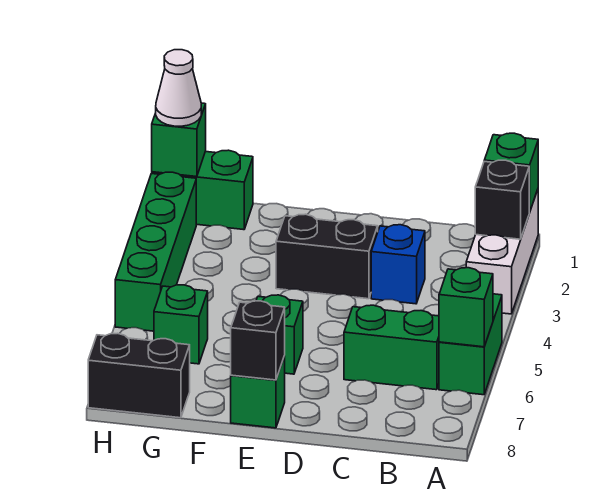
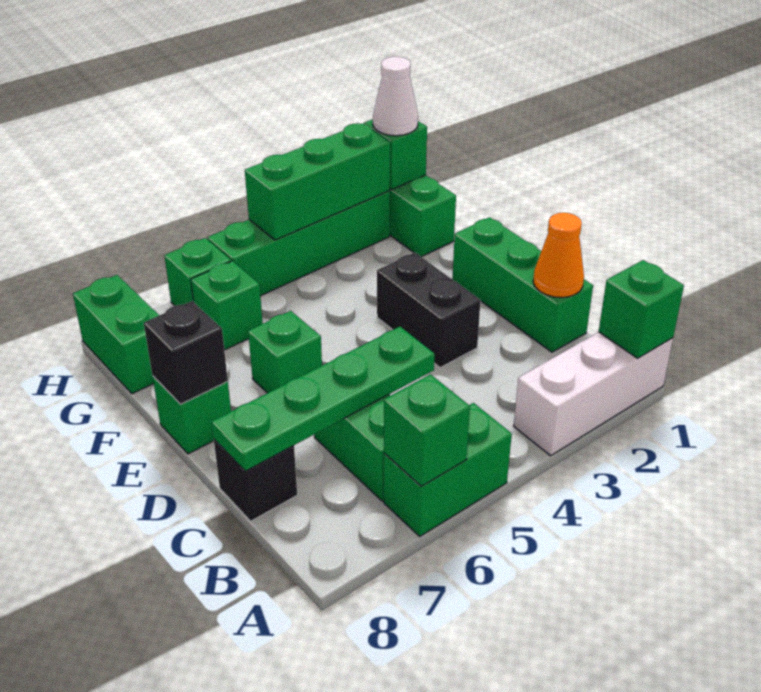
black brick A2 level 2 -> black brick C8 level 1
none -> green brick C1:E1 level 1
none -> orange cone C1 level 2
blue brick C3 level 1 -> none
none -> green plate C5:C8 level 2
black brick G8:H8 level 1 -> green brick G8:H8 level 1
none -> green brick H2:H4 level 2
none -> green brick H6 level 1

